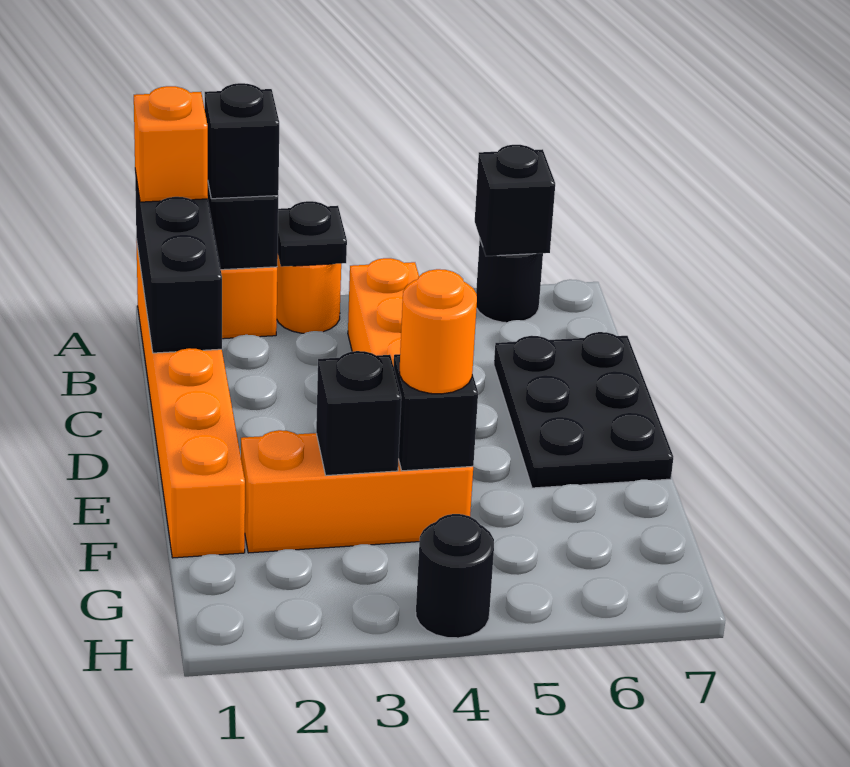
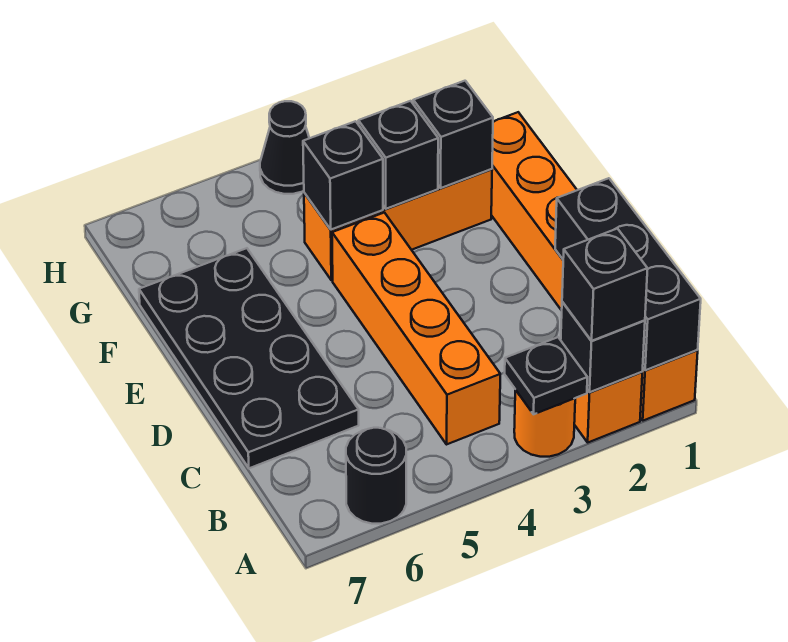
orange brick A1 level 3 -> none
black brick A6 level 2 -> black brick F2 level 2
black plate C6:E7 level 1 -> black plate C6:F7 level 1
orange round brick F4 level 3 -> none
black round brick H4 level 1 -> black cone H4 level 1

